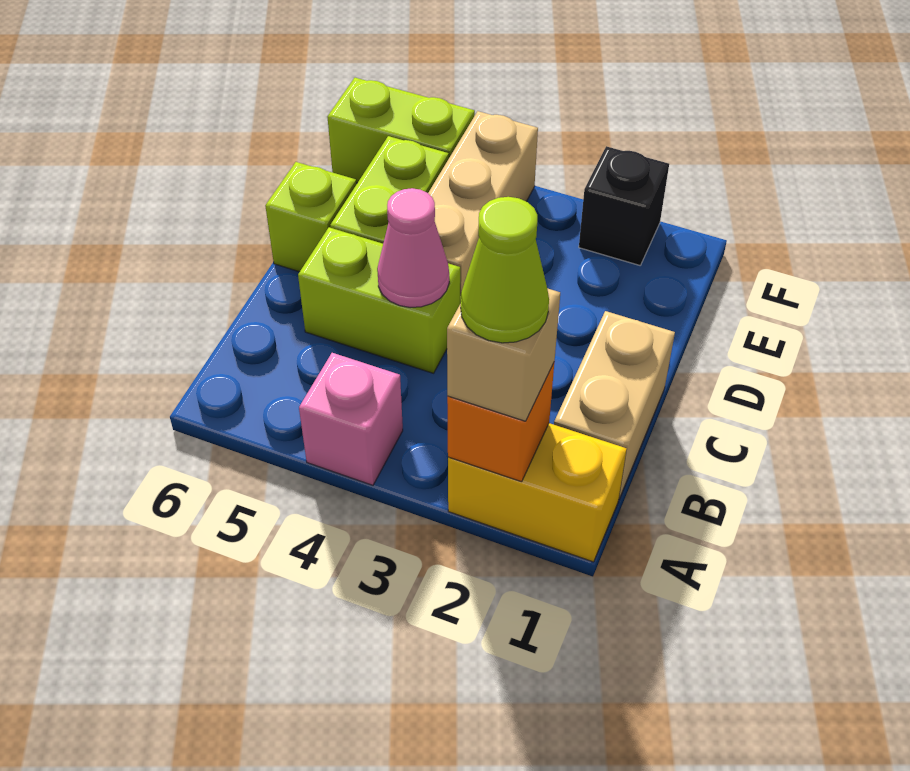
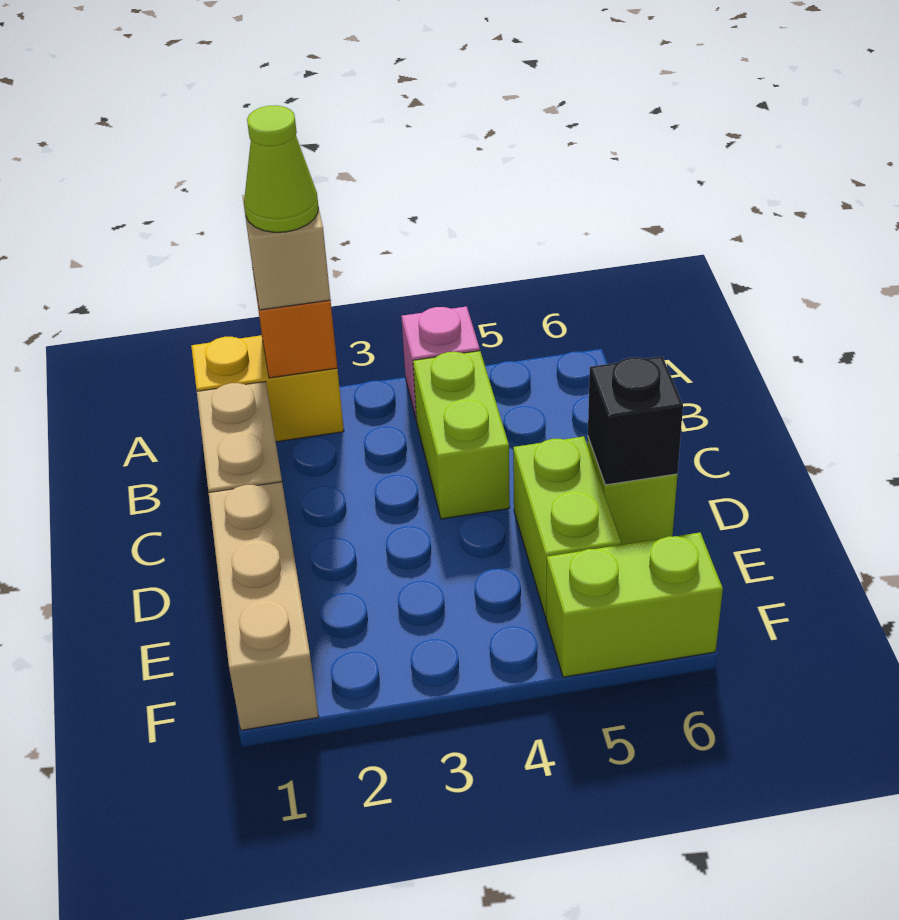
lime brick C4:C5 level 1 -> lime brick B4:C4 level 1
pink cone C4 level 2 -> none
tan brick D4:F4 level 1 -> tan brick D1:F1 level 1
black brick F2 level 1 -> black brick D6 level 2

